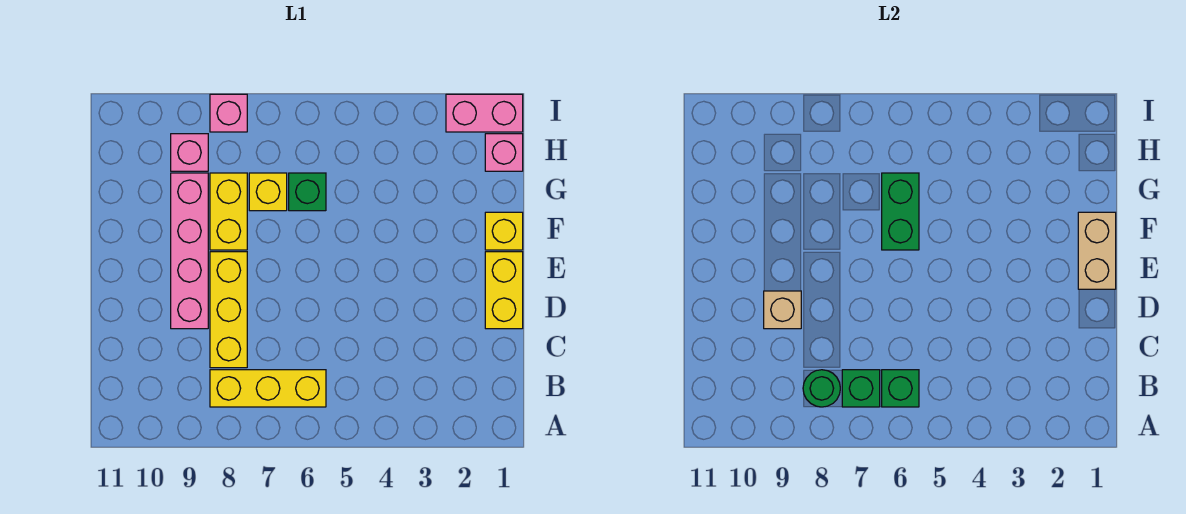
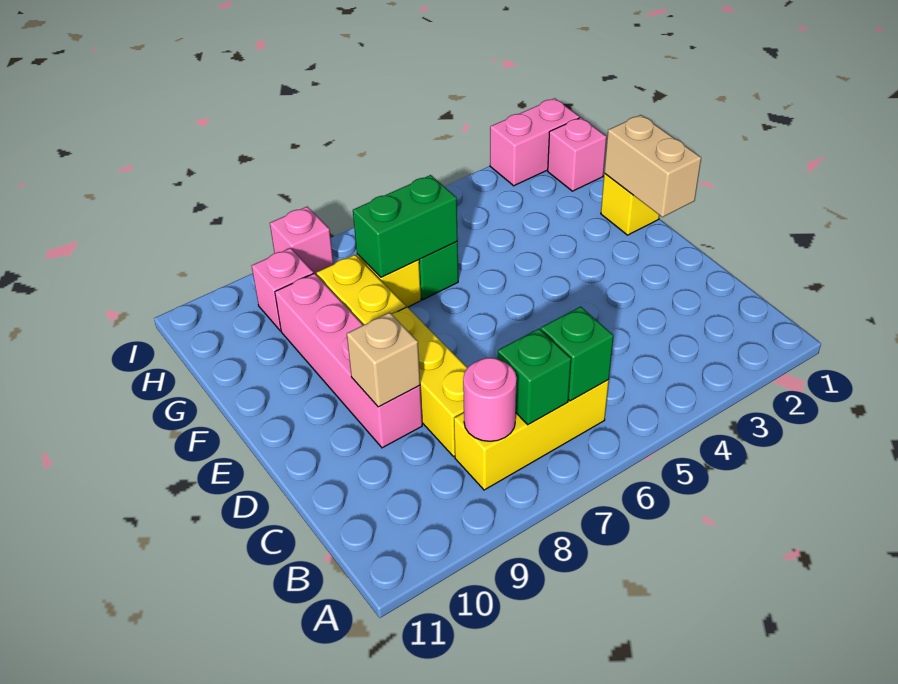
green round brick B8 level 2 -> pink round brick B8 level 2
yellow brick D1:E1 level 1 -> none
green brick F6:G6 level 2 -> green brick G6:G7 level 2

